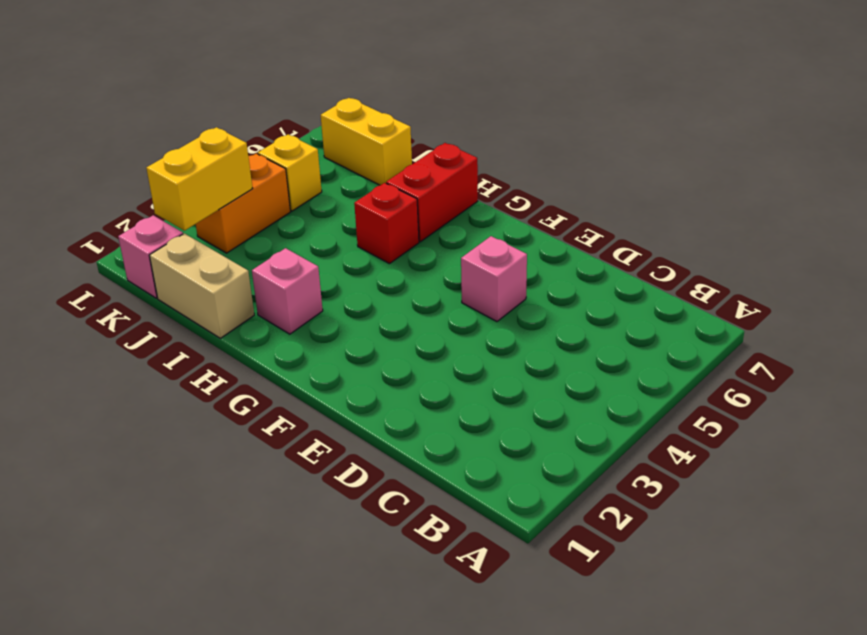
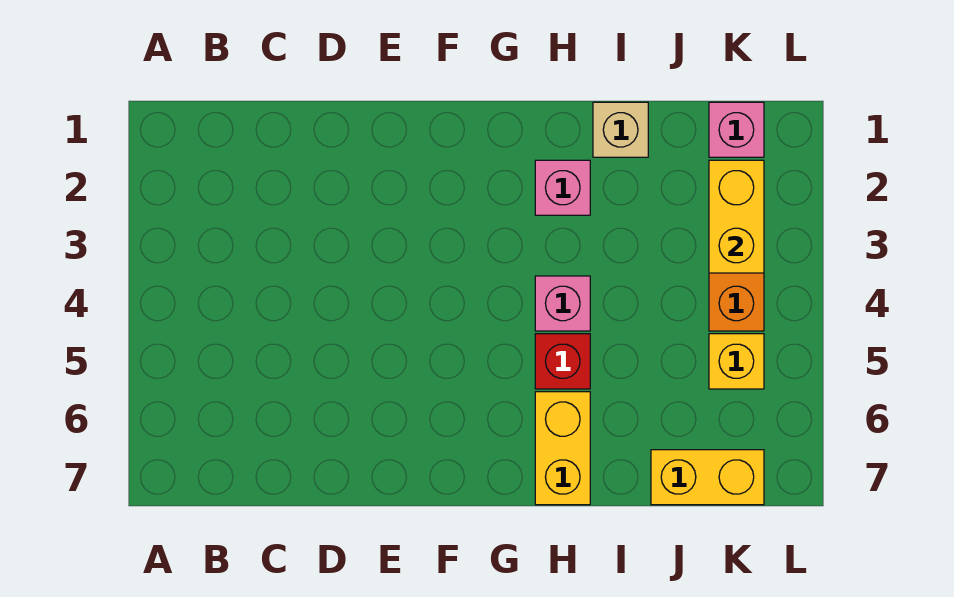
pink brick E5 level 1 -> pink brick H4 level 1
red brick H6:H7 level 1 -> yellow brick H6:H7 level 1
tan brick I1:J1 level 1 -> tan brick I1 level 1

